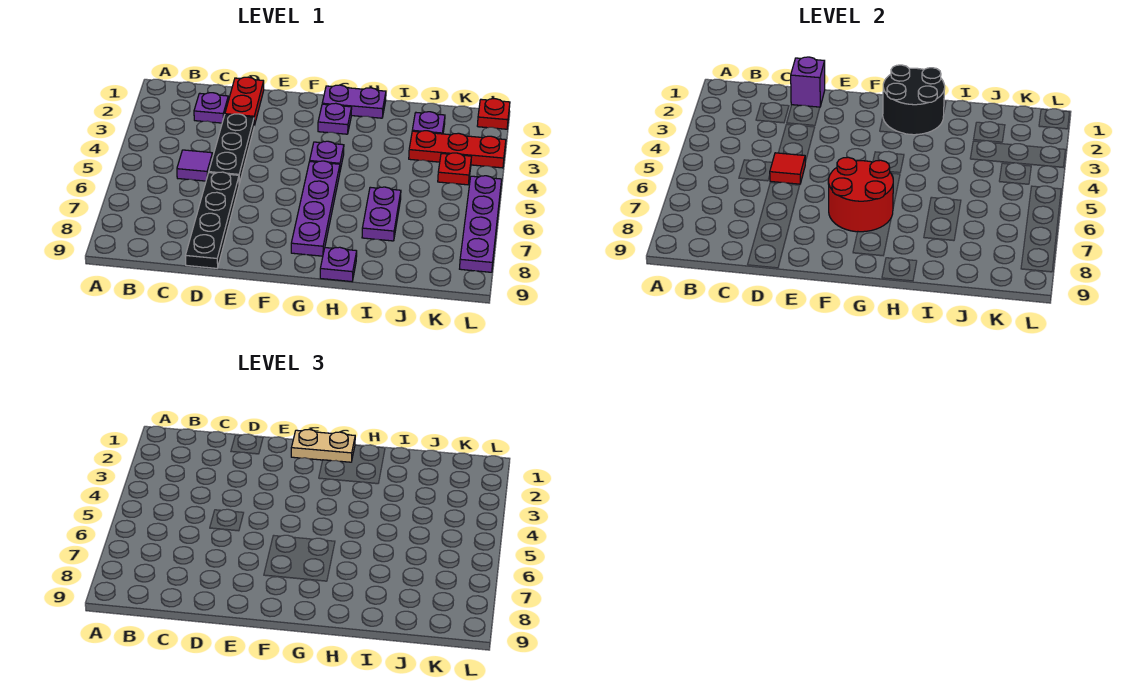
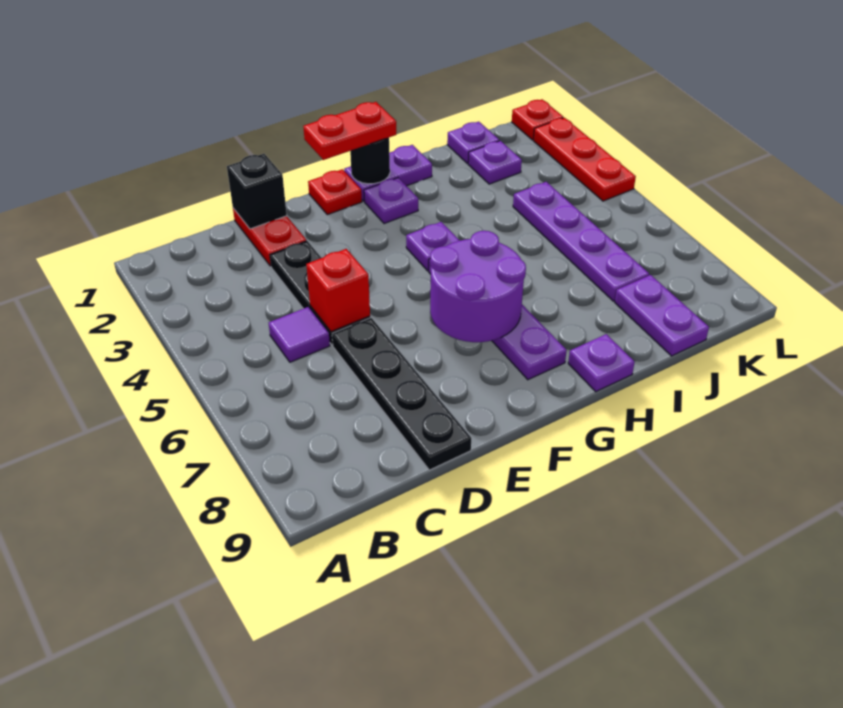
purple plate C2 level 1 -> purple plate J1 level 1
purple brick D1 level 2 -> black brick D1 level 2
red tile D5 level 2 -> red brick D5 level 2
tan plate F1:G1 level 3 -> red plate F1:G1 level 3
red round brick F6:G7 level 2 -> purple round brick F6:G7 level 2
black round brick G1:H2 level 2 -> black round brick G1 level 2
purple plate I6:I7 level 1 -> purple plate J8:J9 level 1
red plate J3:L3 level 1 -> red plate L2:L4 level 1
red plate K4 level 1 -> red plate F1 level 1
purple plate L5:L8 level 1 -> purple plate J4:J7 level 1

